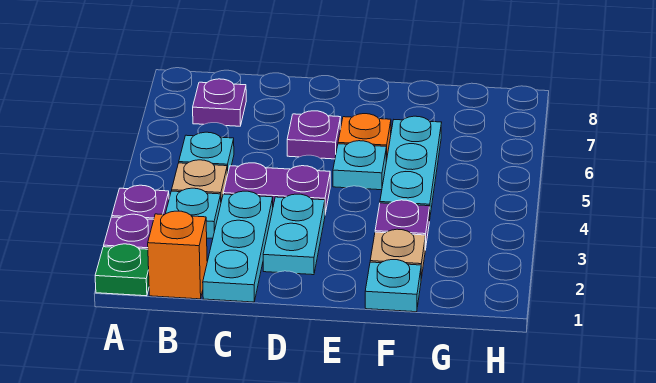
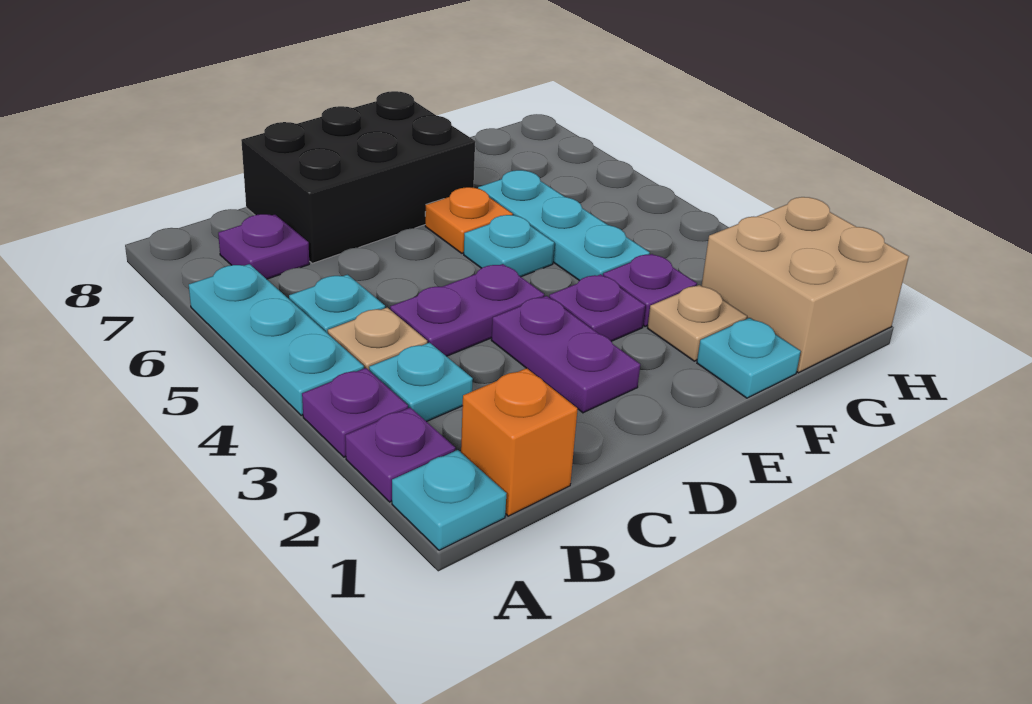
green plate A1 level 1 -> cyan plate A1 level 1
cyan plate C1:C3 level 1 -> cyan plate A4:A6 level 1
none -> black brick C7:E8 level 1
cyan plate D2:D3 level 1 -> purple plate D2:D3 level 1
purple plate D6 level 1 -> purple plate E3 level 1
none -> tan brick G1:H2 level 1

